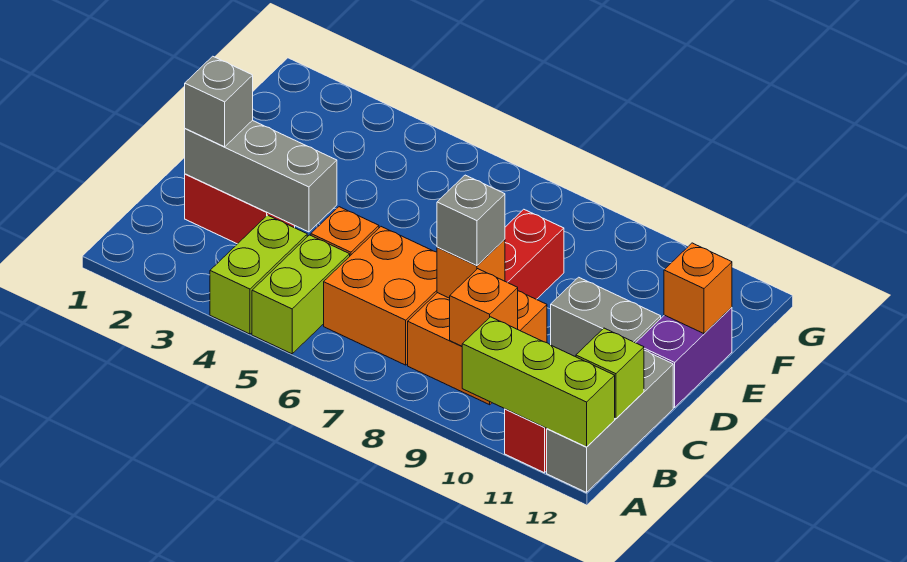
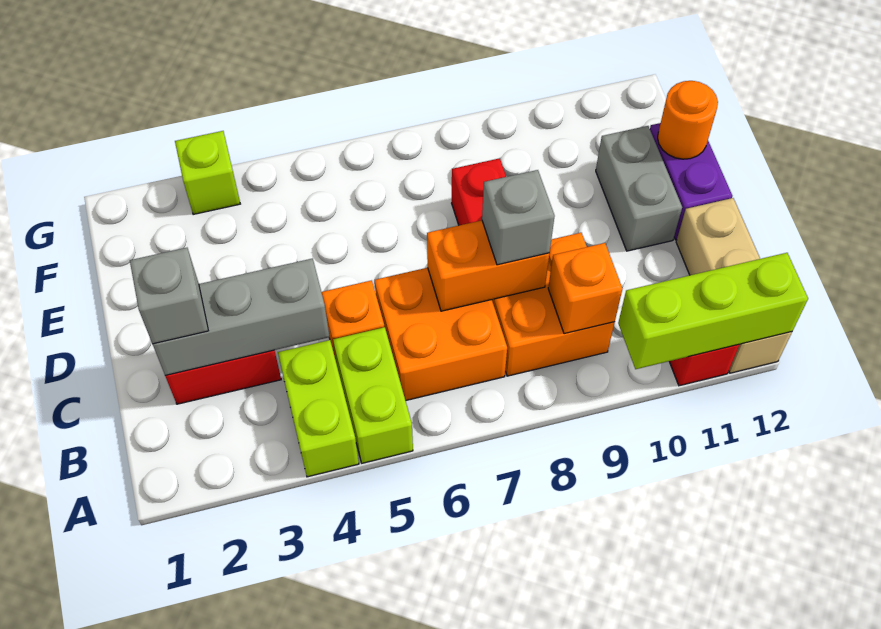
grey brick A12:C12 level 1 -> tan brick A12:C12 level 1
lime brick B12 level 2 -> lime brick G3 level 1
orange brick C8 level 2 -> orange brick C7:C8 level 2
grey brick D10:D11 level 1 -> grey brick D11:E11 level 1
orange brick E12 level 2 -> orange round brick E12 level 2

